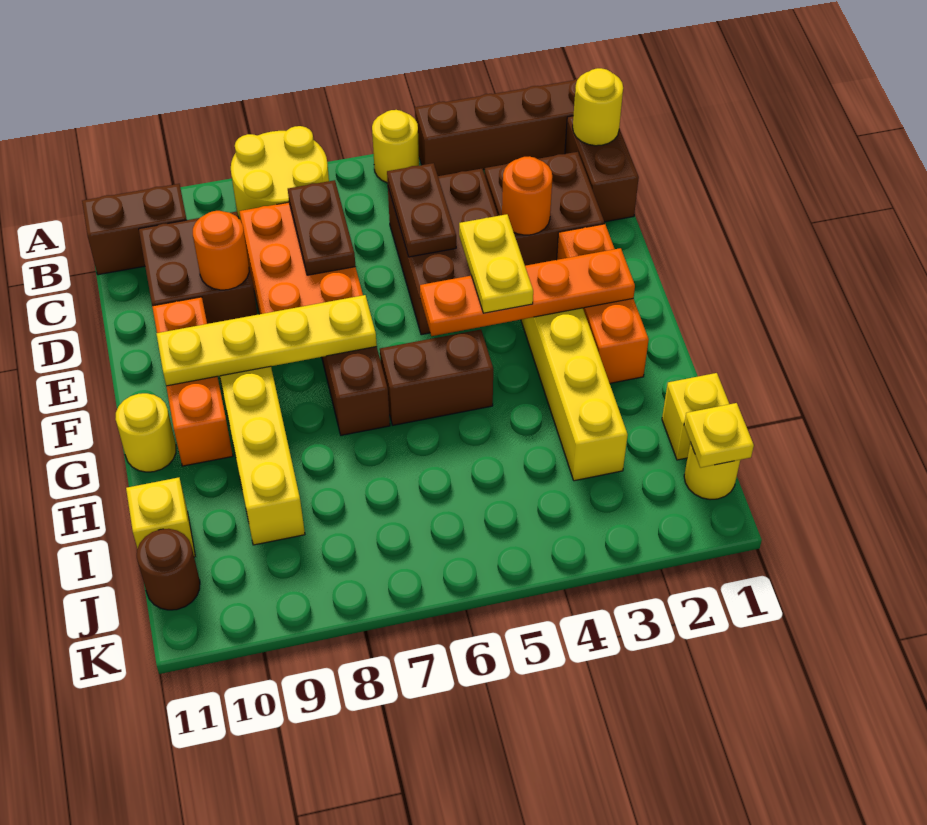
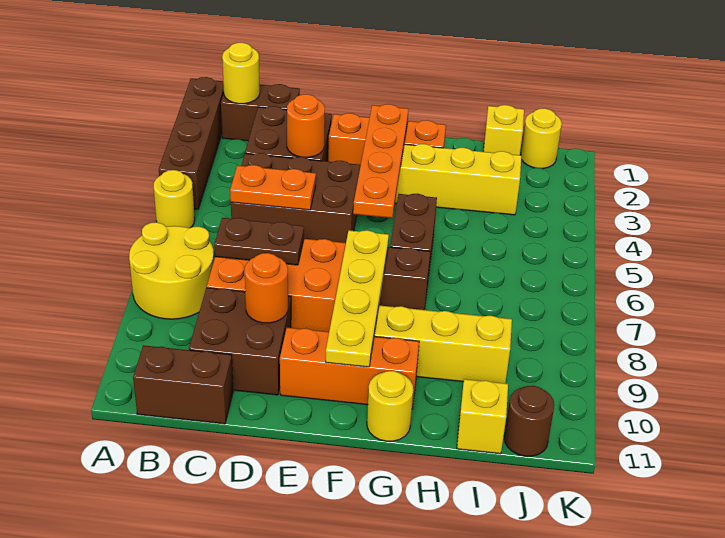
brown brick B10:B11 level 1 -> brown brick B11:C11 level 1
brown plate C5:D5 level 2 -> orange plate C5:D5 level 2
yellow plate E4:F4 level 3 -> none
yellow plate J1 level 2 -> none

